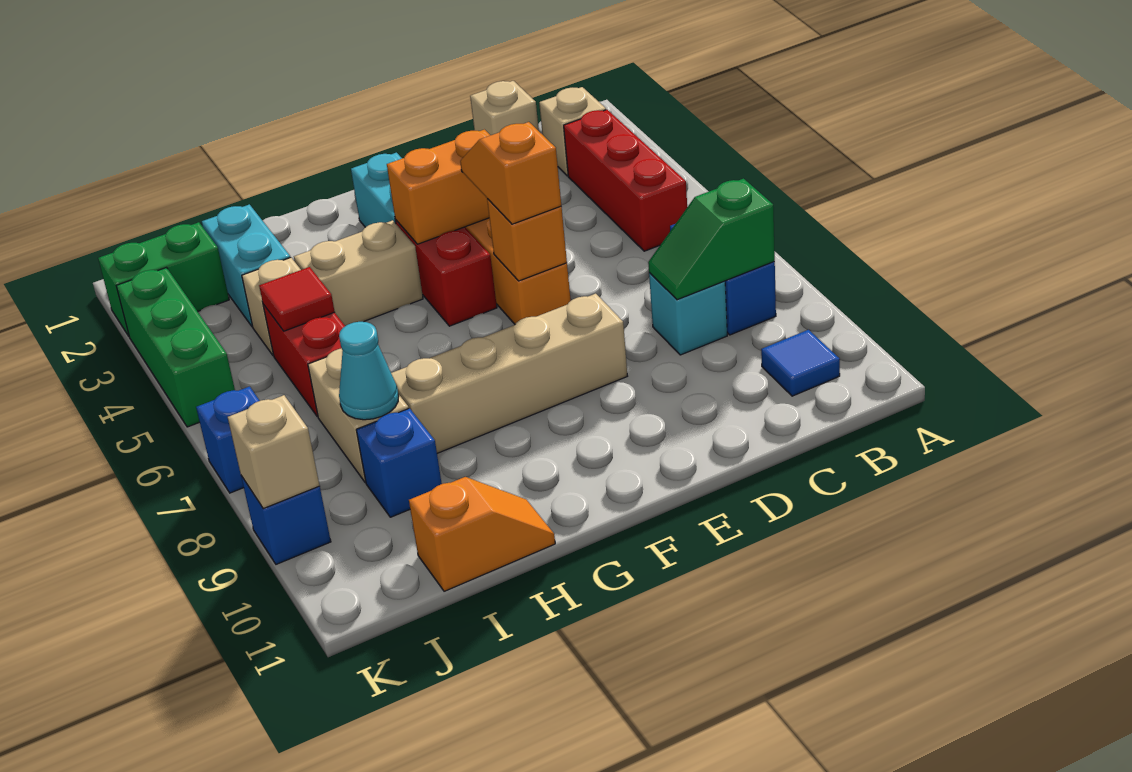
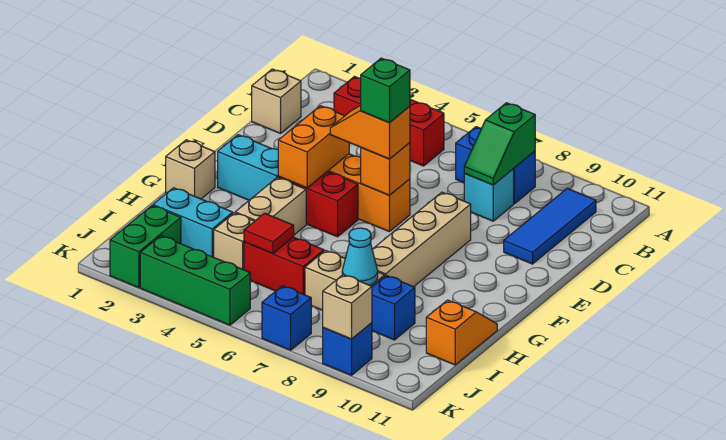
tan brick B2 level 1 -> tan brick G1 level 1
blue tile B10 level 1 -> blue tile B10:D10 level 1
none -> green brick E6 level 4

